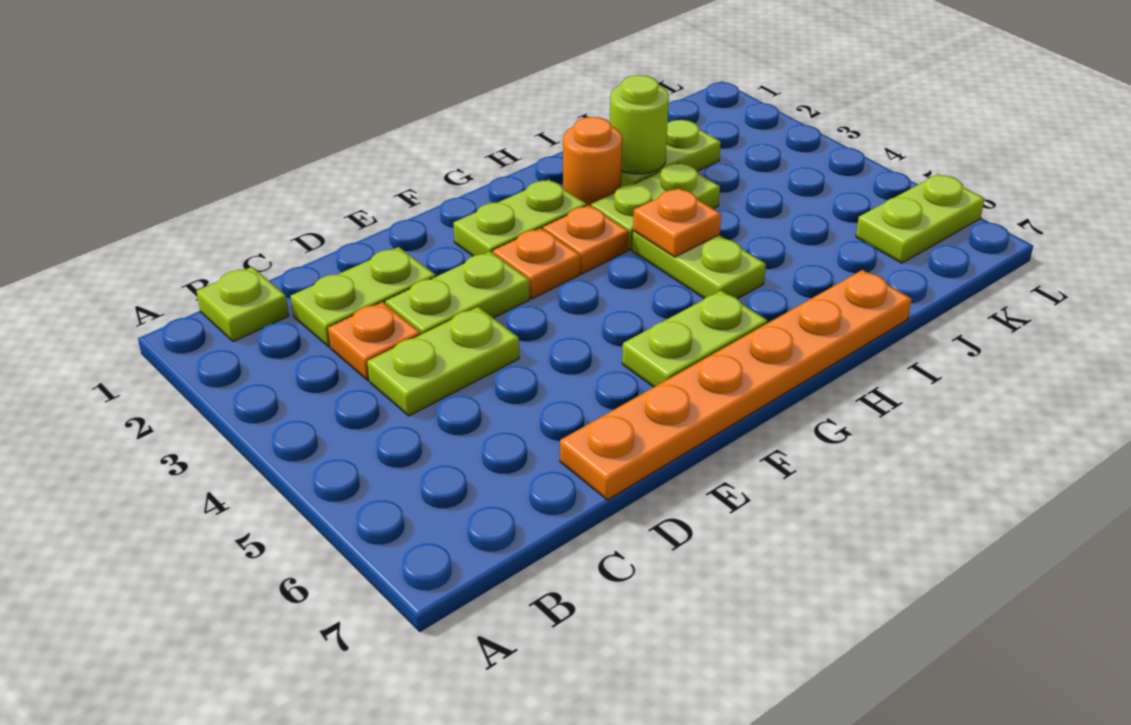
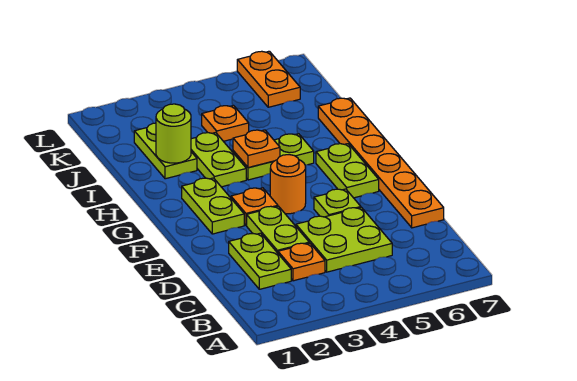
lime plate B1 level 1 -> lime plate E5 level 1
lime plate C4:D4 level 1 -> lime plate C4:D5 level 1
orange plate G3 level 1 -> orange plate J4 level 1
orange round brick H2 level 1 -> orange round brick F4 level 1
lime plate K6:L6 level 1 -> orange plate K6:L6 level 1

